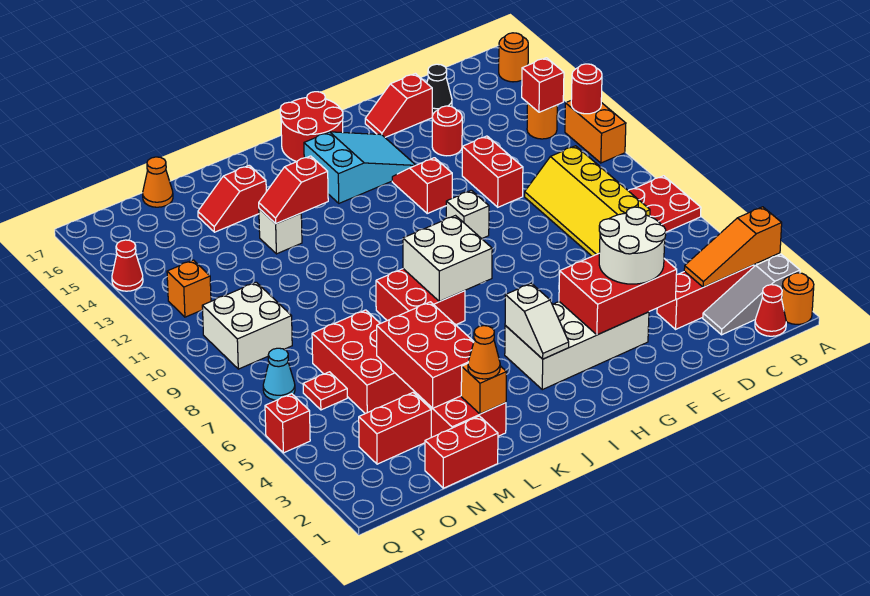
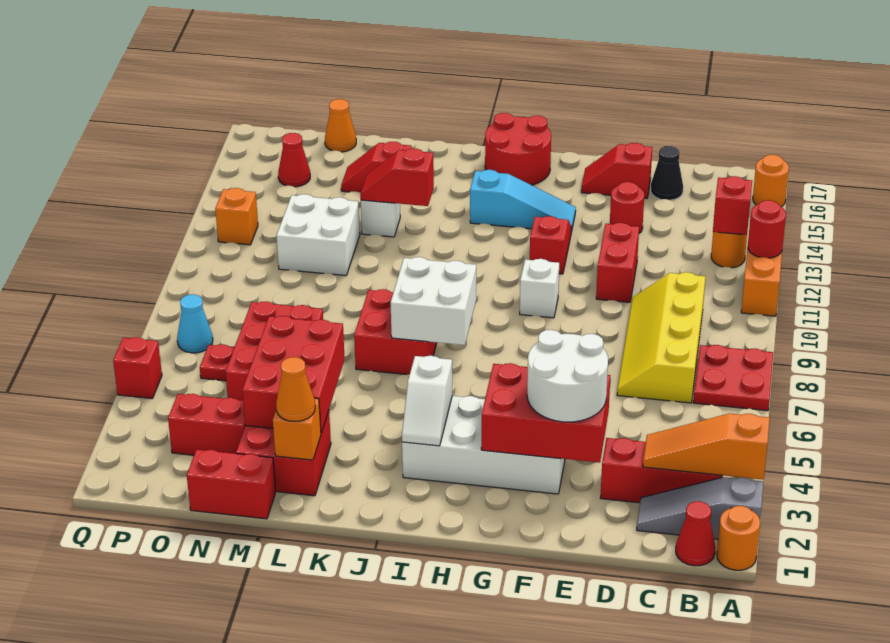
cyan slope G14:I15 level 1 top I -> cyan slope G14:I14 level 1 top I
white brick O9:P10 level 1 -> white brick M11:N12 level 1
red cone Q14 level 1 -> red cone O15 level 1

